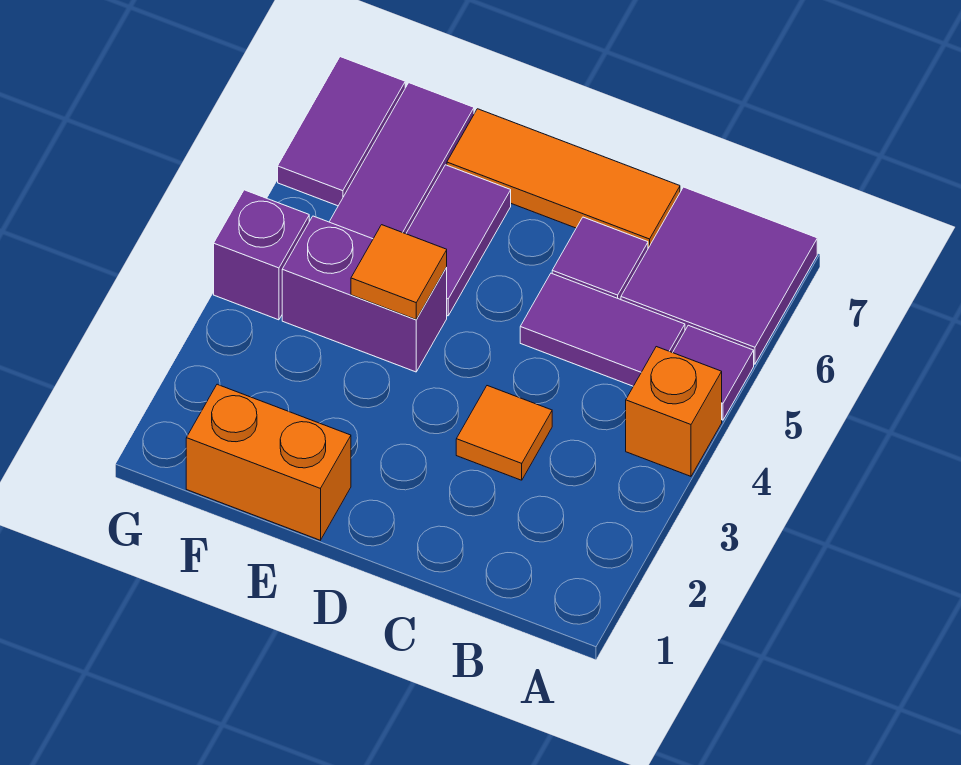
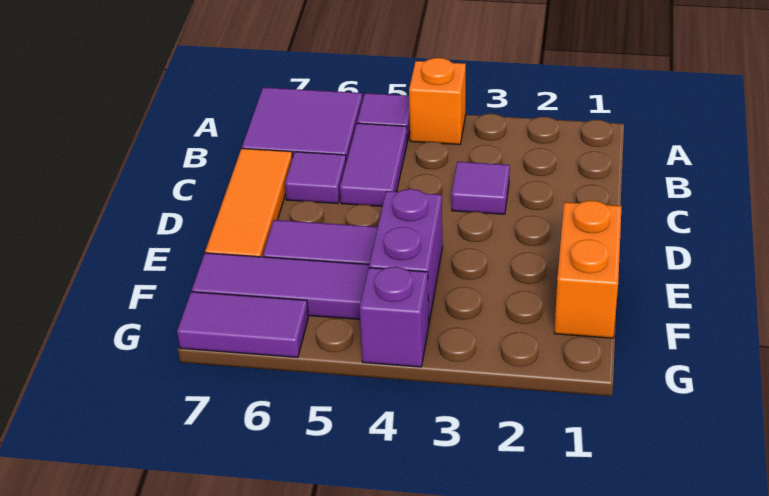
orange tile C3 level 1 -> purple tile C3 level 1
orange tile E4 level 2 -> none

